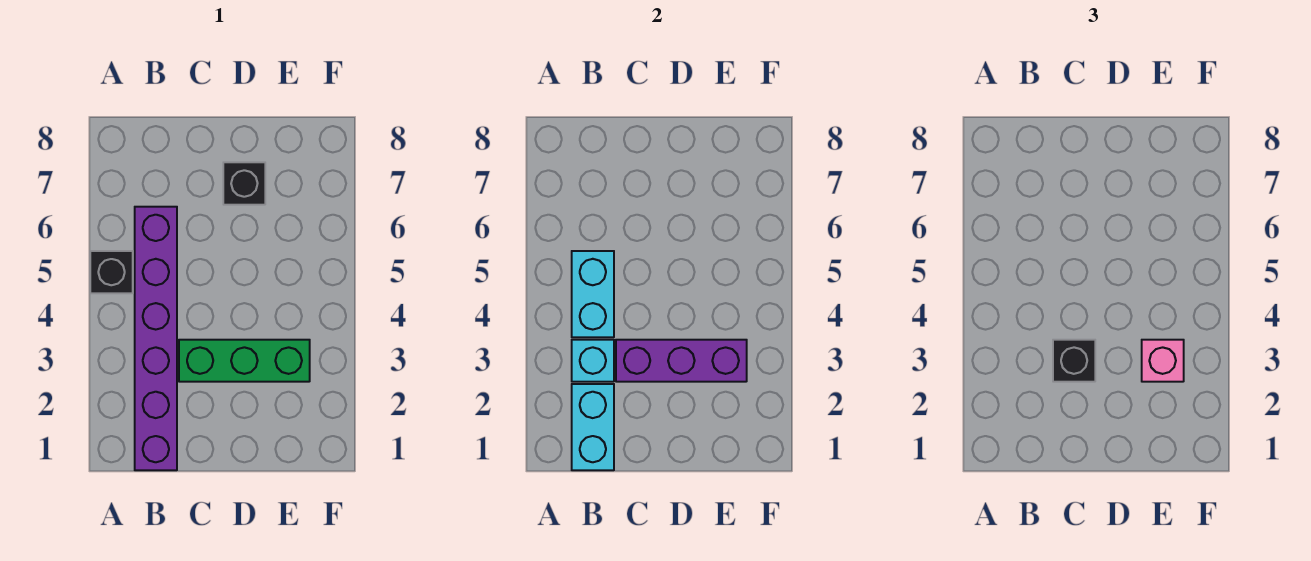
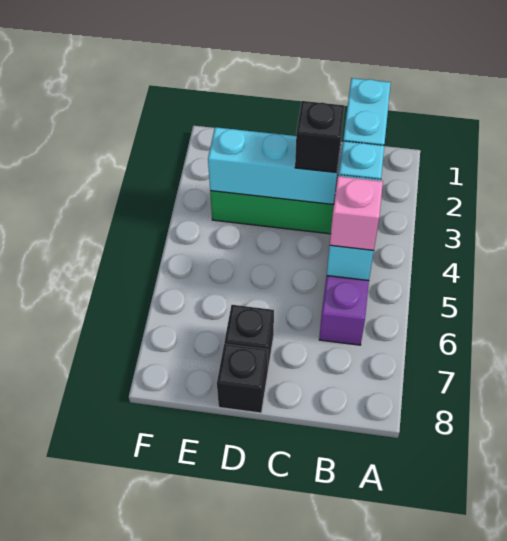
black brick A5 level 1 -> black brick D8 level 1
purple brick C3:E3 level 2 -> cyan brick C3:E3 level 2
pink brick E3 level 3 -> pink brick B5 level 3

